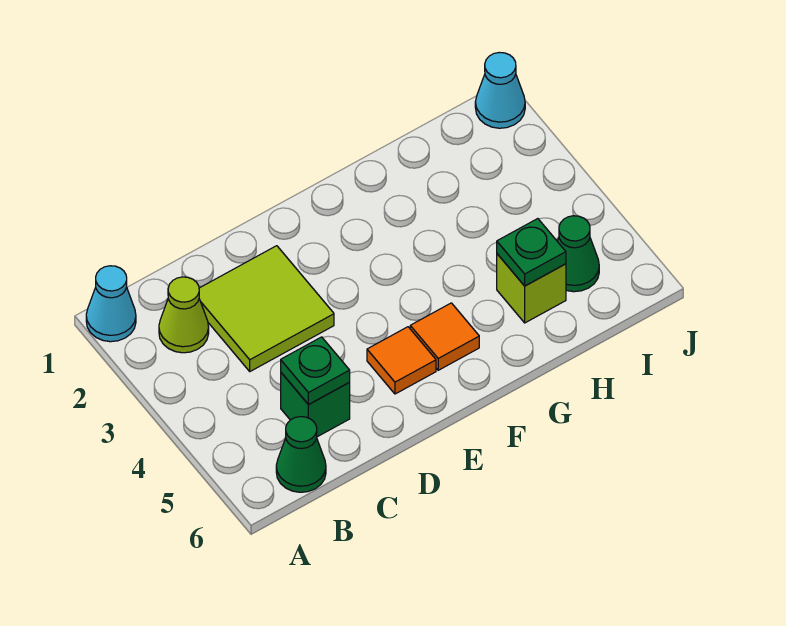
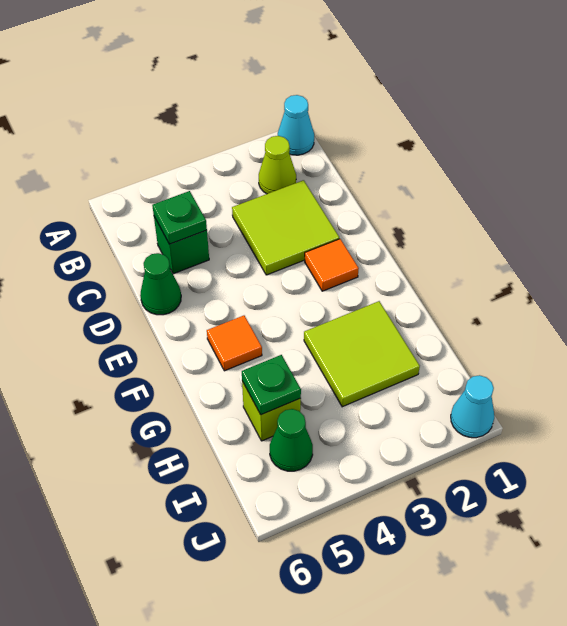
green cone B6 level 1 -> green cone D6 level 1
orange tile E5 level 1 -> orange tile E2 level 1
none -> lime tile G2:H3 level 1

